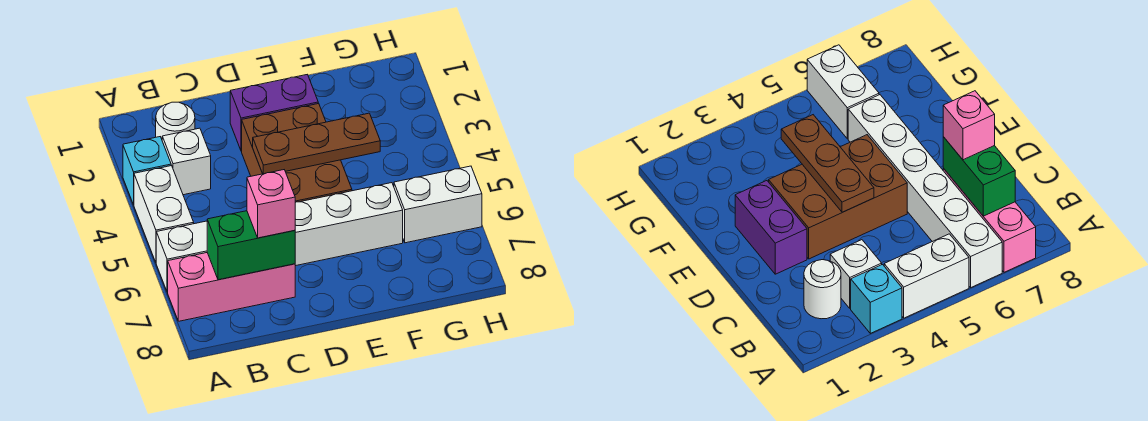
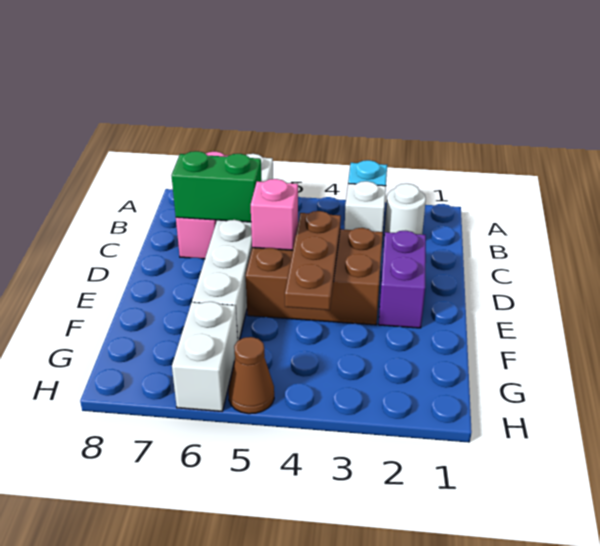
white brick A4:A5 level 1 -> none
green brick B7:C7 level 2 -> green brick C6:C7 level 2
pink brick C7 level 3 -> pink brick D5 level 2
none -> brown cone H5 level 1

